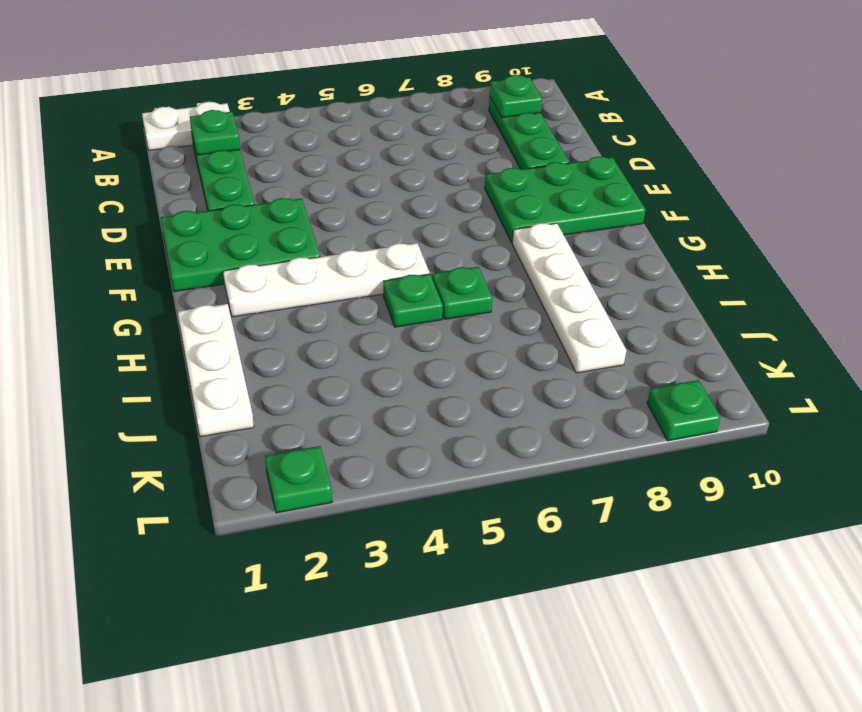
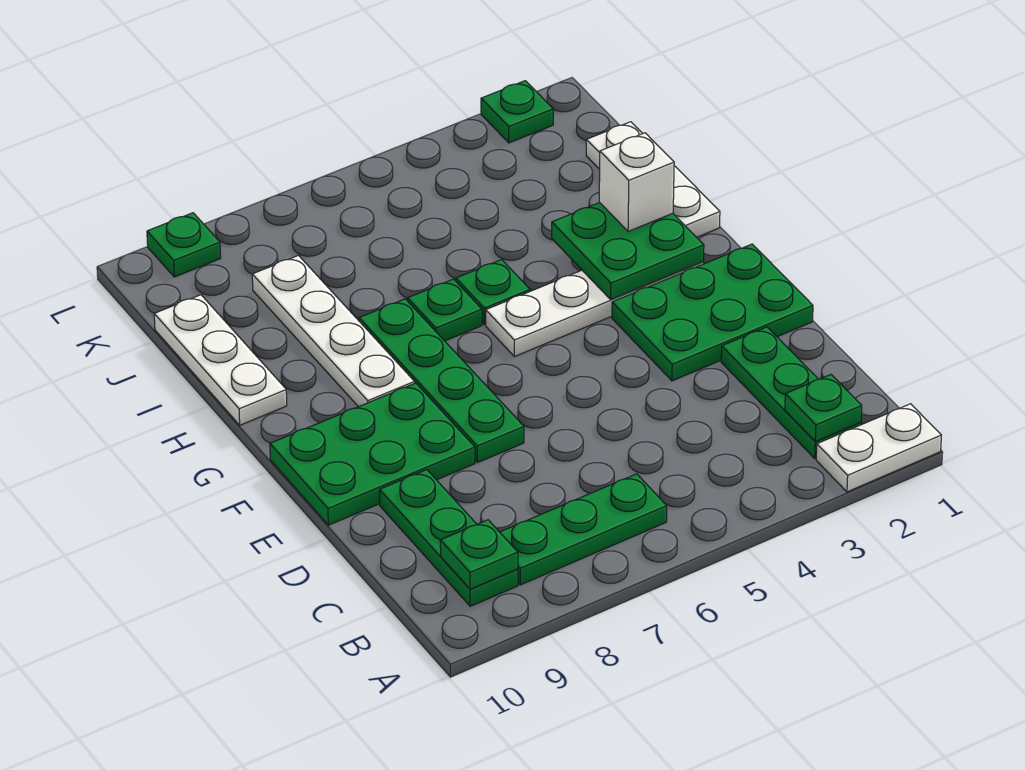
none -> green plate B6:B8 level 1
none -> green plate E7:H7 level 1
none -> green plate G2:H3 level 2
none -> white brick H2 level 3
none -> white plate H10:J10 level 1

